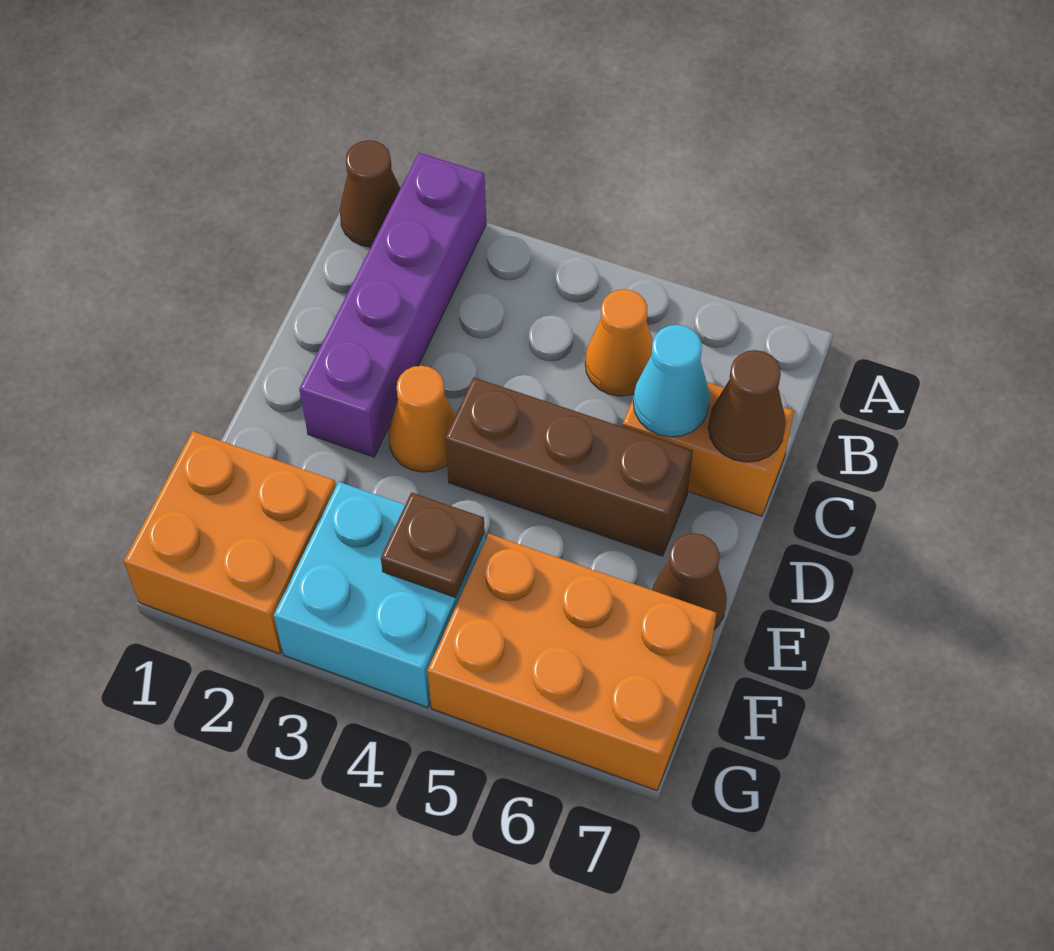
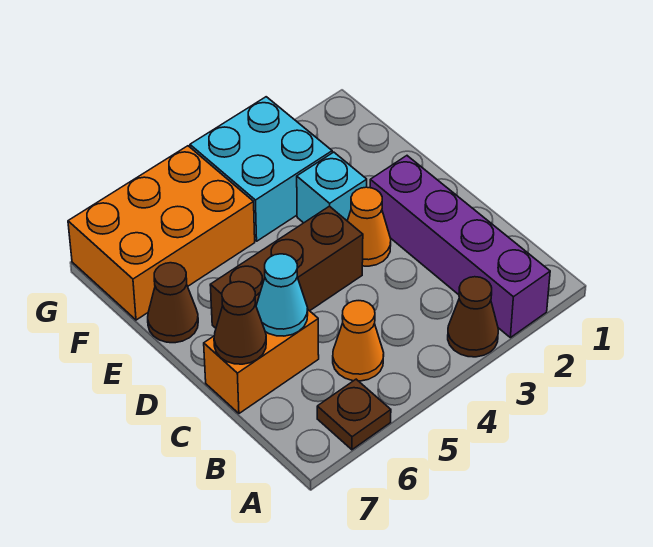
brown cone A1 level 1 -> brown cone A3 level 1
none -> cyan brick E3 level 1
orange brick F1:G2 level 1 -> none
brown plate F4 level 2 -> brown plate A6 level 1

